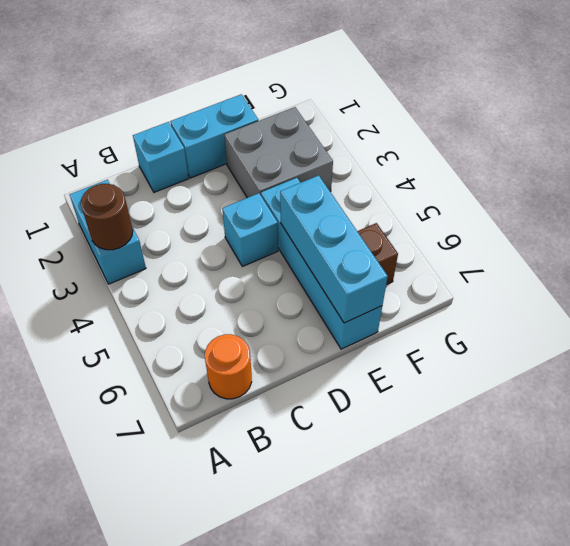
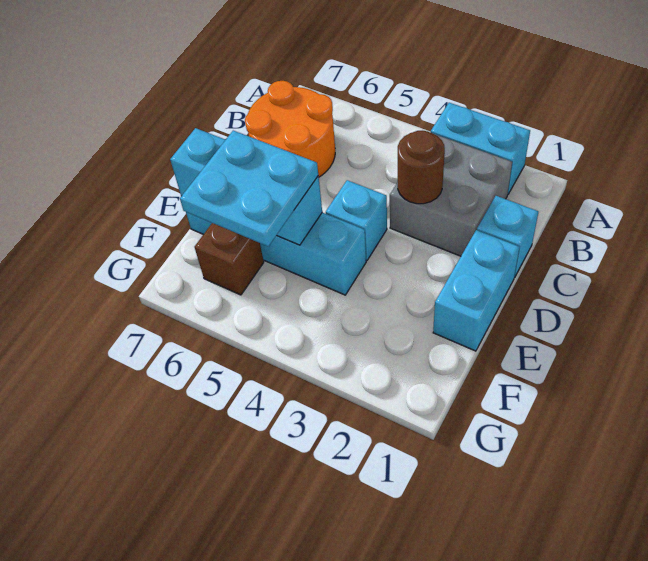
brown round brick A3 level 2 -> brown round brick C3 level 2
orange round brick B7 level 1 -> orange round brick B6:C7 level 1
grey brick E2:F3 level 1 -> grey brick B2:C3 level 1
none -> cyan plate E5:F6 level 3

